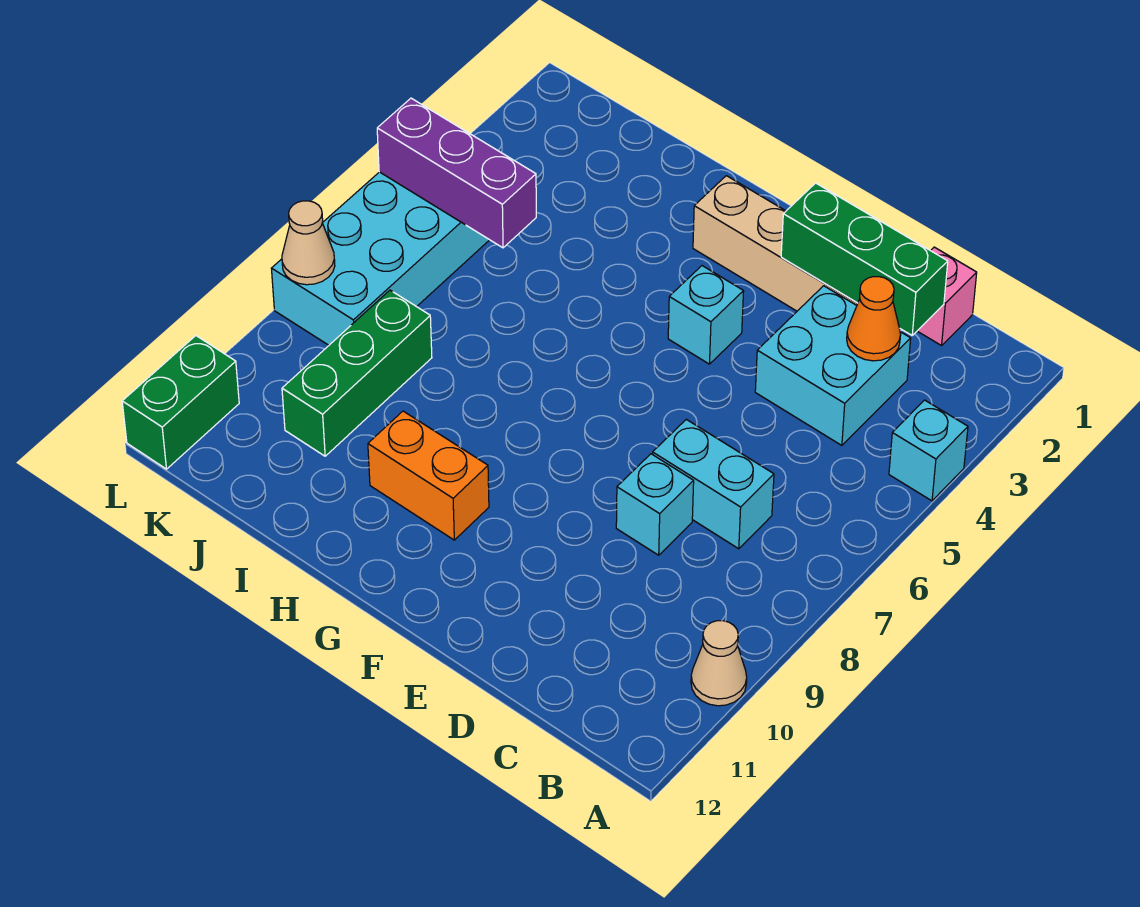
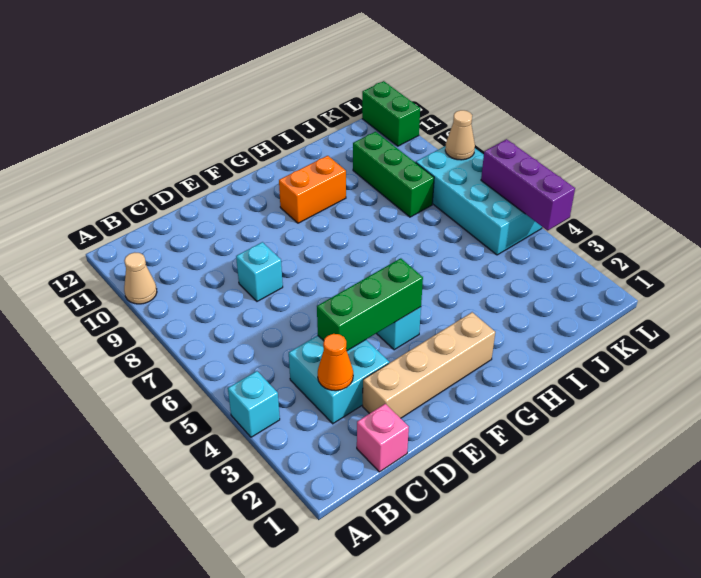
green brick C2:E2 level 2 -> green brick D4:F4 level 2
cyan brick C7:D7 level 1 -> none
purple brick J5:L5 level 2 -> purple brick L4:L6 level 2

